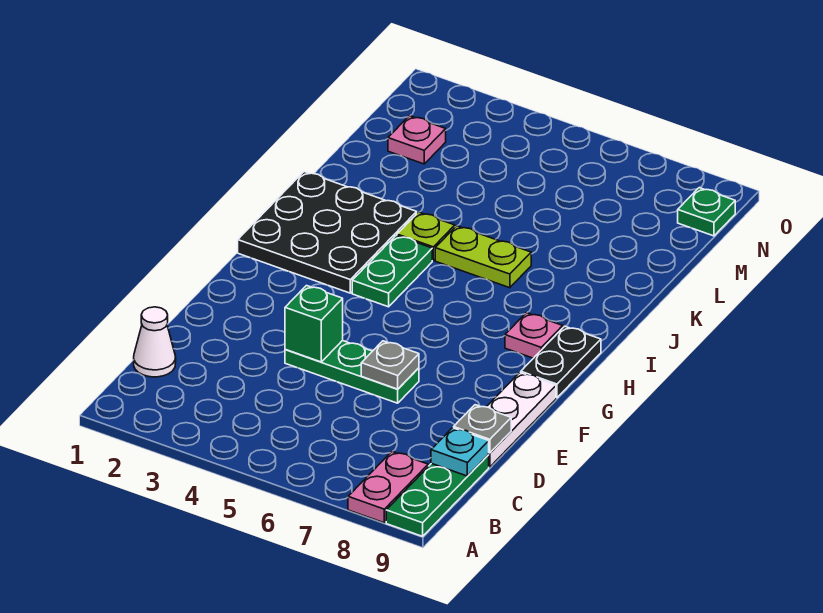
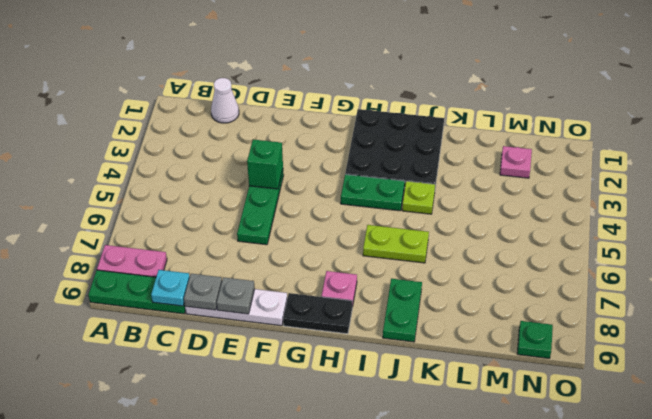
grey plate E6 level 2 -> grey plate E9 level 2
lime plate J5:J6 level 1 -> lime plate I6:J6 level 1
none -> green plate J8:J9 level 1

